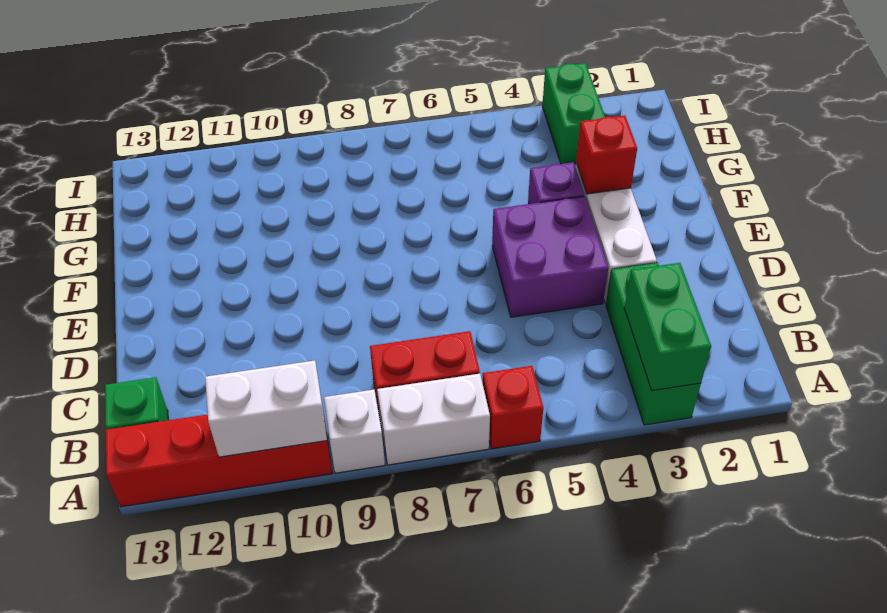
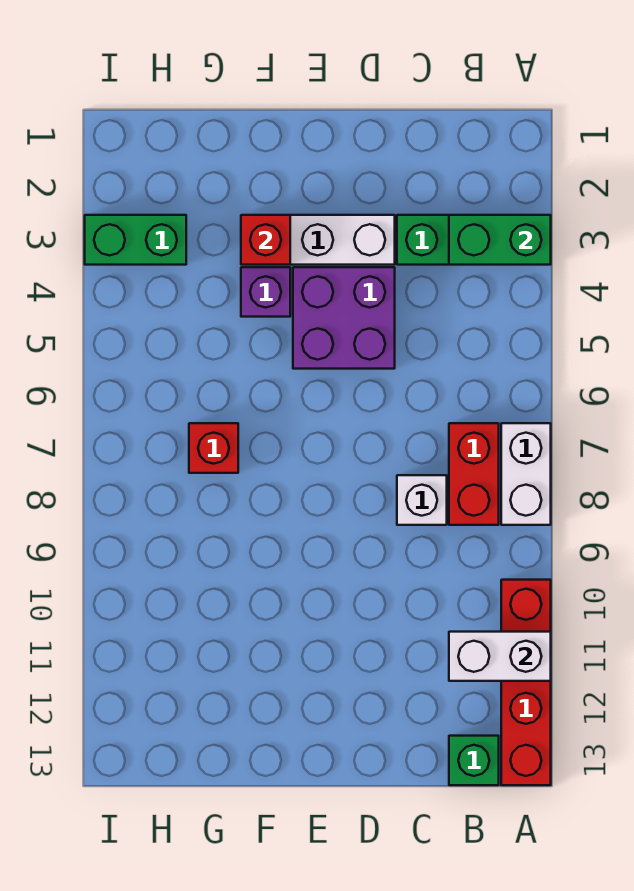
red brick A6 level 1 -> red brick G7 level 1
white brick A9 level 1 -> white brick C8 level 1
white brick A10:A11 level 2 -> white brick A11:B11 level 2

